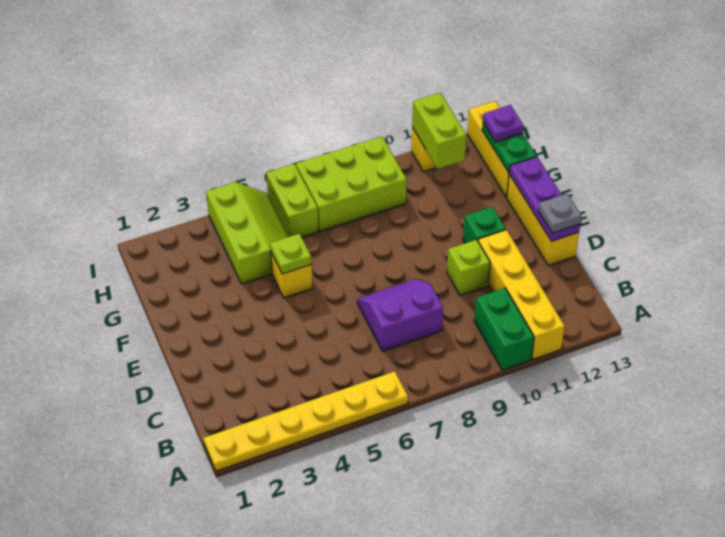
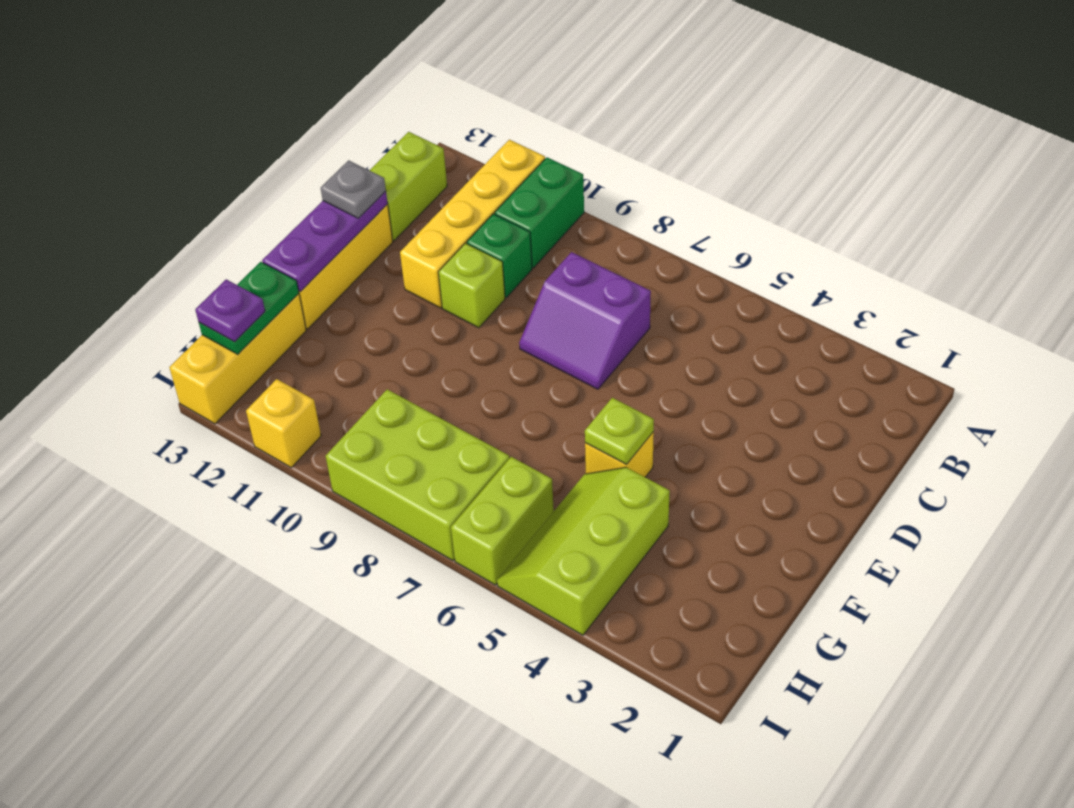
yellow plate A1:A6 level 1 -> none
green brick E11 level 1 -> green brick C10 level 1
lime brick H11:I11 level 2 -> lime brick B13:C13 level 1

